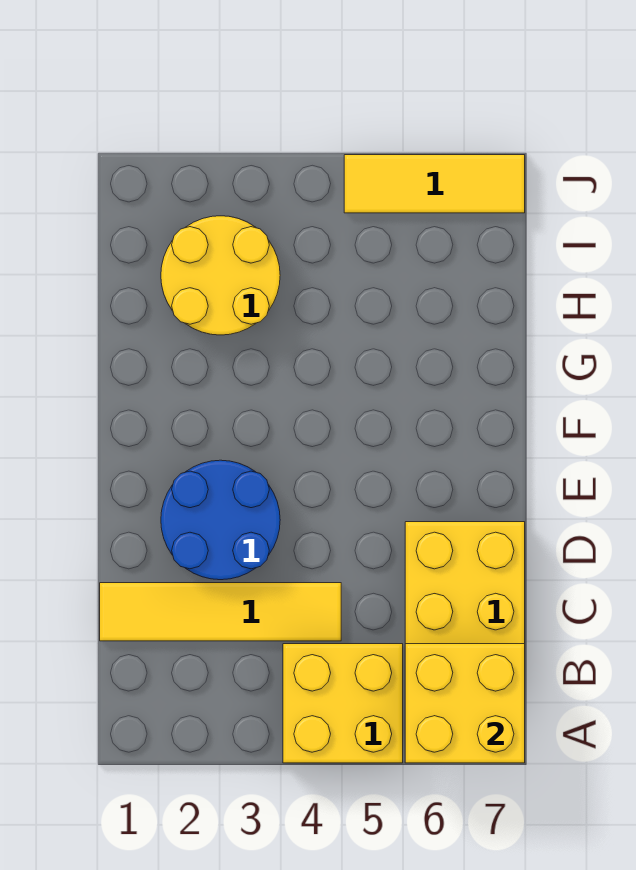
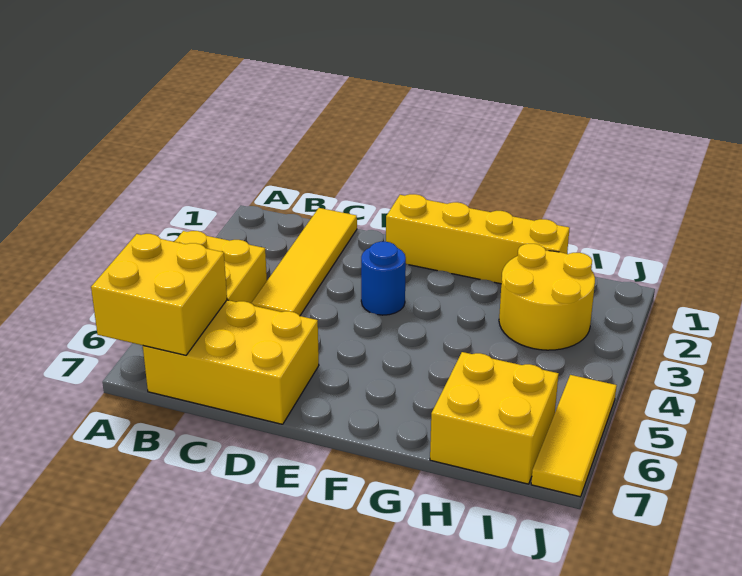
blue round brick D2:E3 level 1 -> blue round brick E3 level 1
none -> yellow brick E1:H1 level 1
none -> yellow brick H6:I7 level 1

